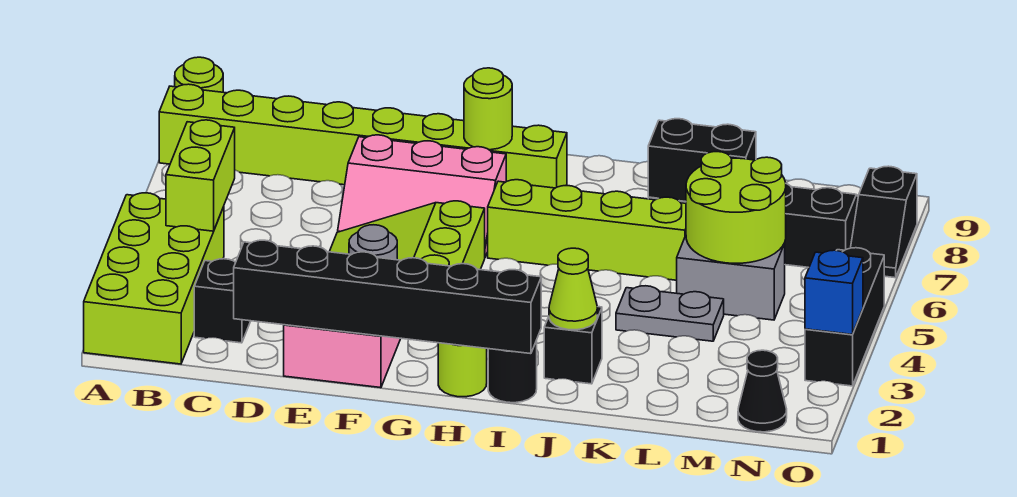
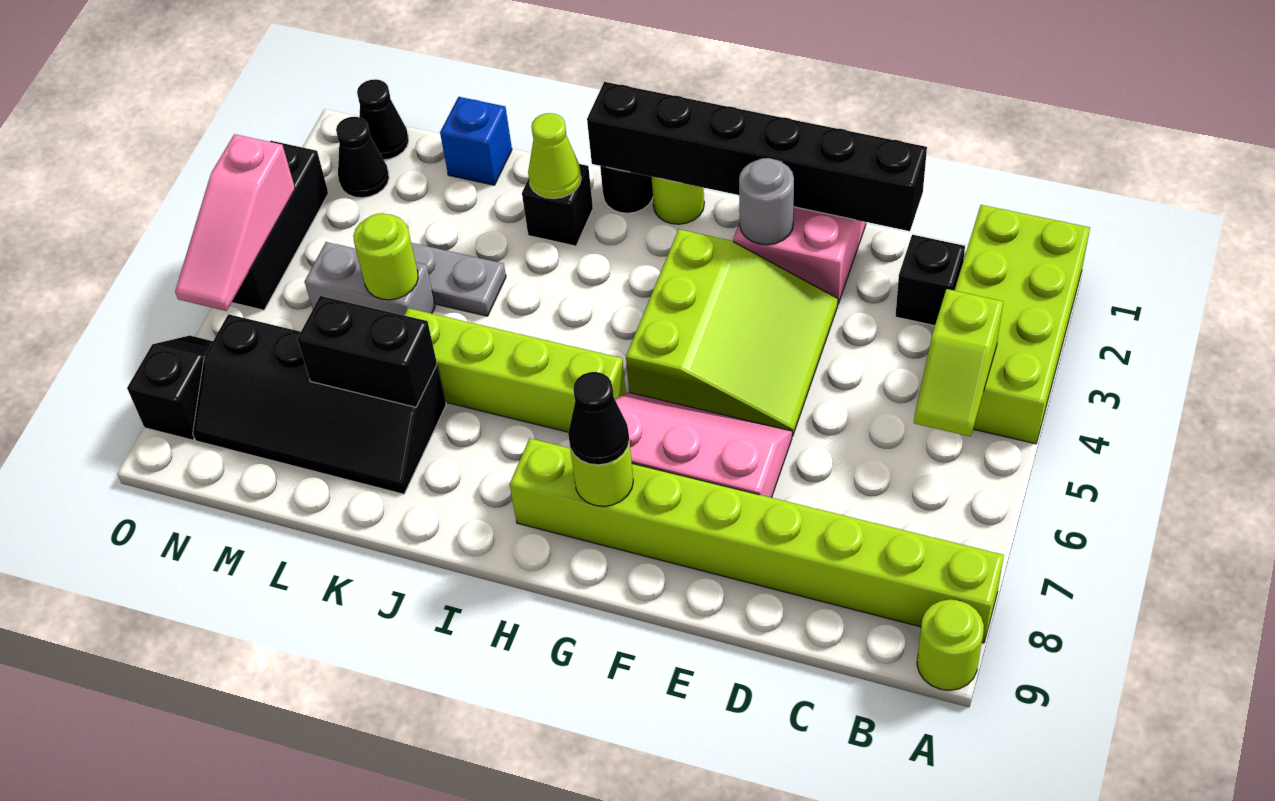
lime brick B4:B5 level 2 -> lime slope B4:B5 level 2 top 4
none -> black cone G8 level 3
lime round brick L5:M6 level 2 -> lime round brick L5 level 2
none -> black cone N2 level 1
blue brick O3 level 2 -> blue brick L1 level 1
none -> pink slope O4:O6 level 2 top 4

